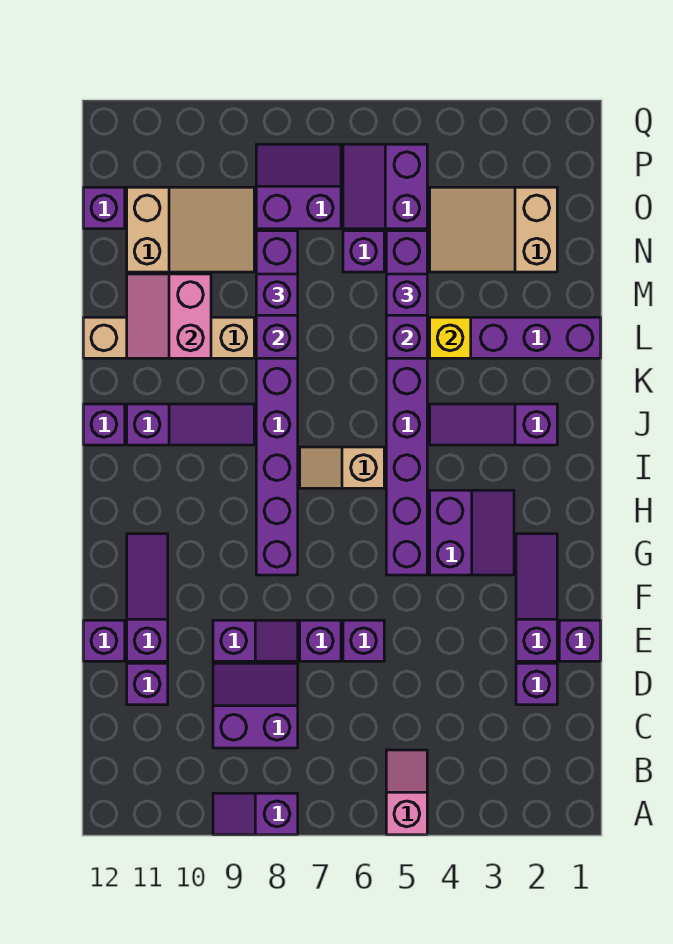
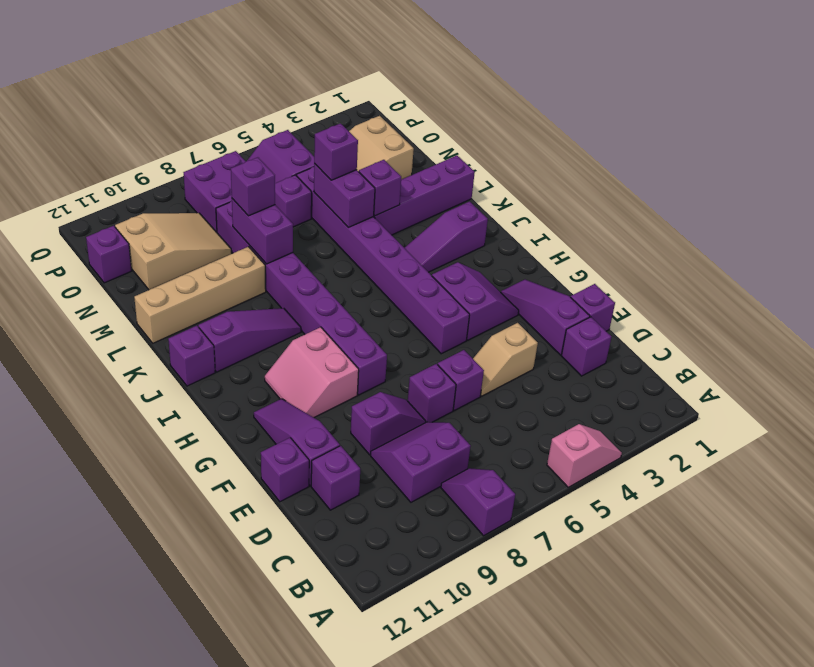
pink slope A5:B5 level 1 top A -> pink slope A4:A5 level 1 top 5
purple slope A8:A9 level 1 top 8 -> purple slope A8:B8 level 1 top A
tan slope I6:I7 level 1 top 6 -> tan slope E4:E5 level 1 top 4
yellow brick L4 level 2 -> purple brick L4 level 2
pink slope L10:M11 level 2 top 10 -> pink slope G9:H10 level 1 top 9
purple slope O7:P8 level 1 top O -> purple brick O7:P8 level 1

